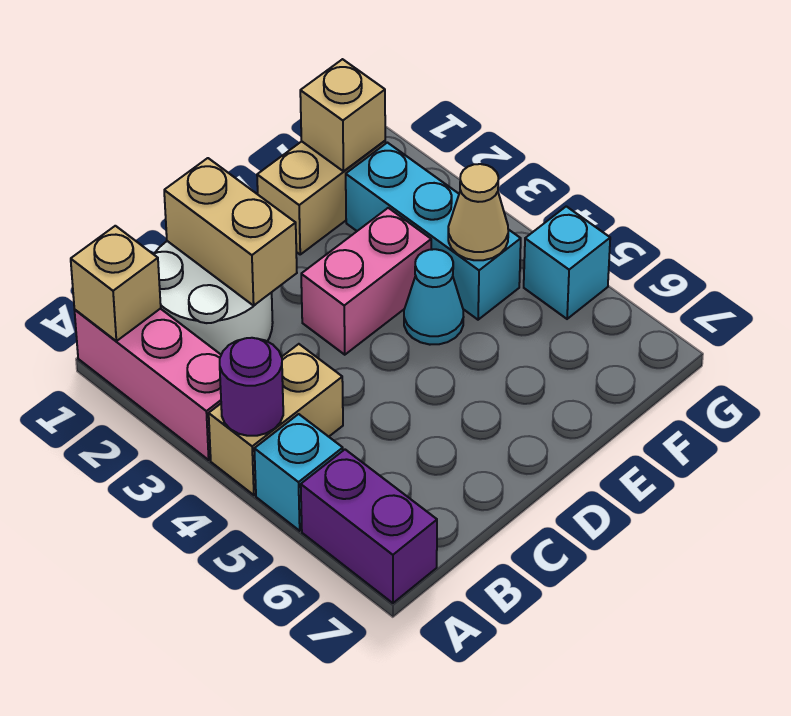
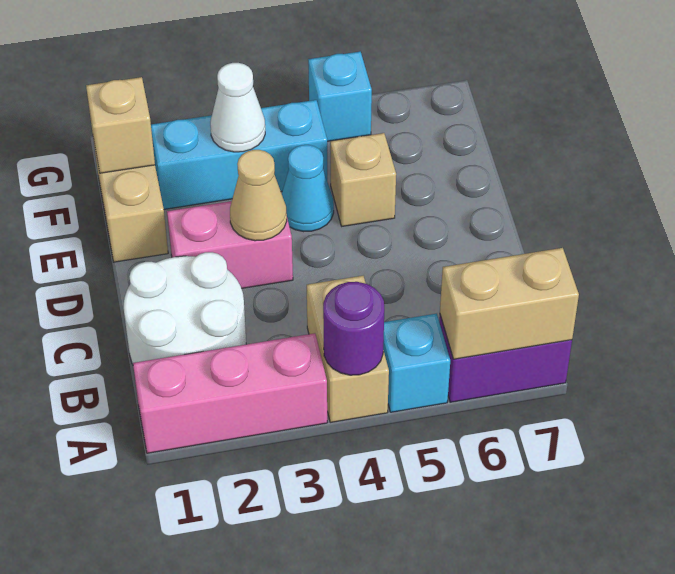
tan brick A1 level 2 -> tan brick E5 level 1
tan brick C1:C2 level 2 -> tan brick A6:A7 level 2
pink brick D3:E3 level 1 -> pink brick D2:D3 level 1
none -> white cone F3 level 2
tan cone F4 level 2 -> tan cone D3 level 2

